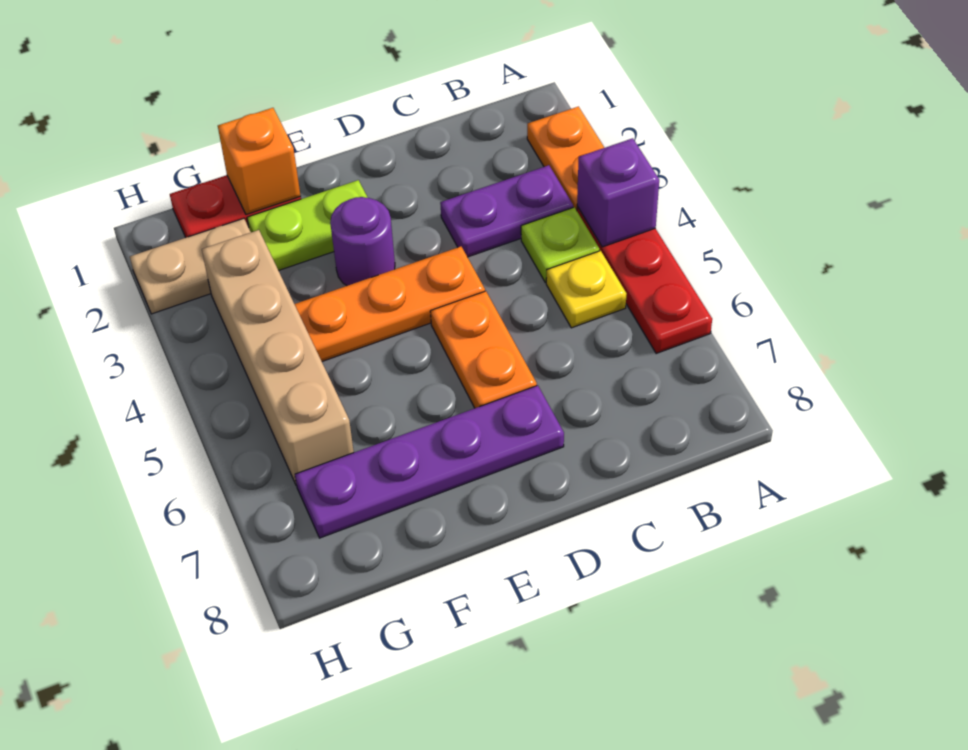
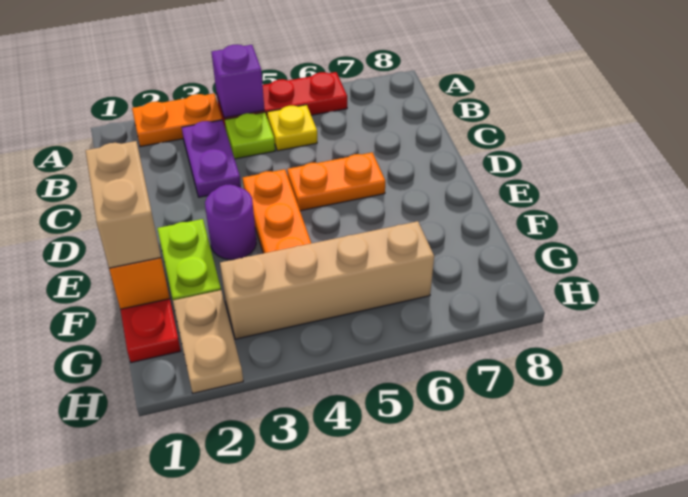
purple plate D7:G7 level 1 -> none
none -> tan brick E1:F1 level 3

